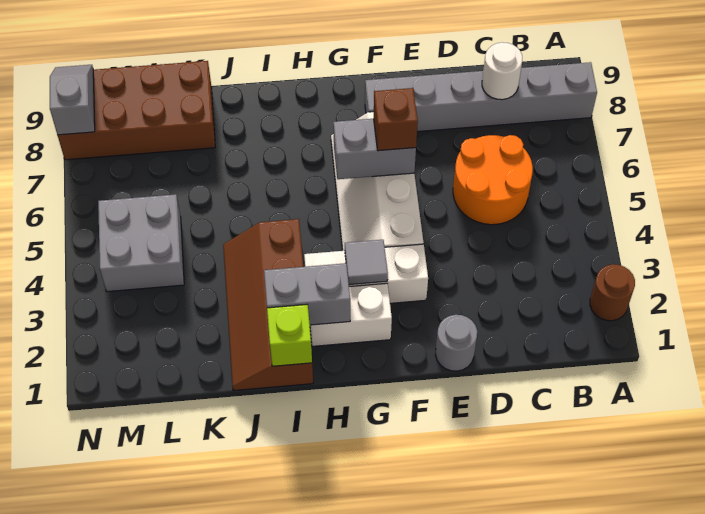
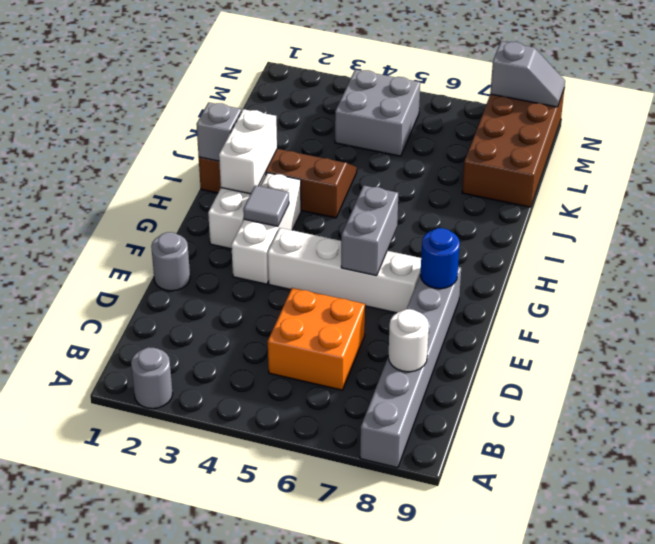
brown round brick A2 level 1 -> grey round brick A2 level 1
orange round brick C5:D6 level 1 -> orange brick C5:D6 level 1
brown brick F6 level 3 -> none
none -> blue round brick F8 level 2
grey brick H2:I2 level 2 -> white brick H2:I2 level 2
lime brick I1 level 2 -> grey brick I1 level 2

